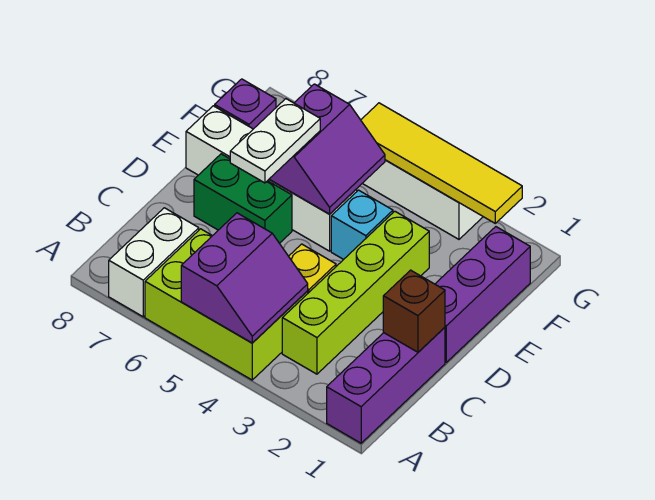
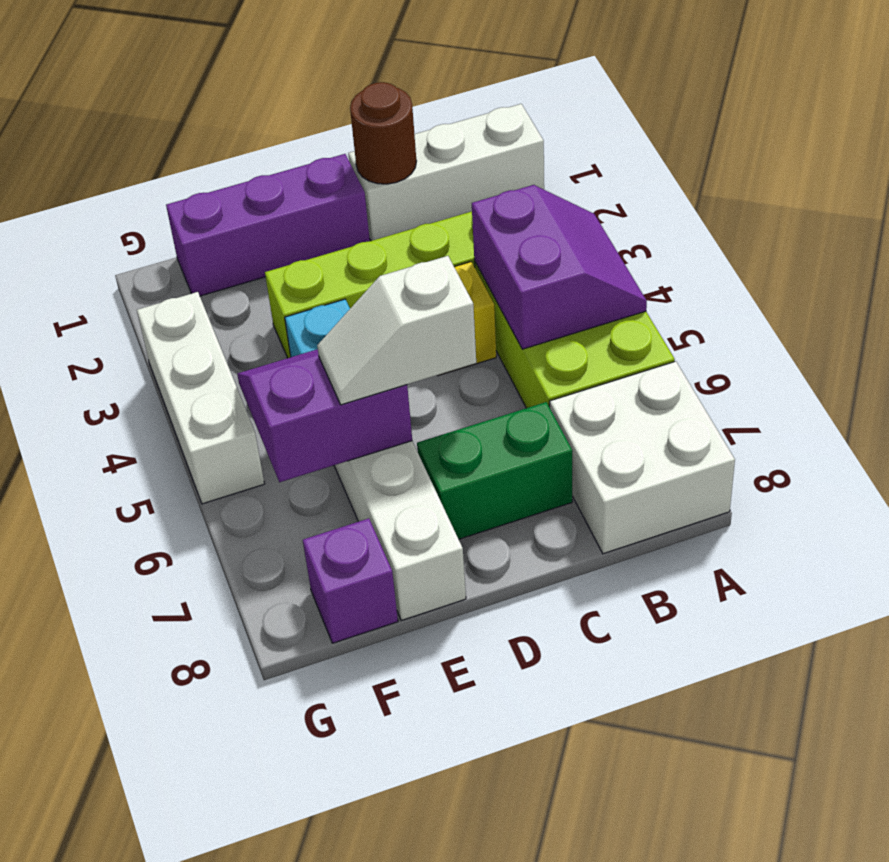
purple brick A1:C1 level 1 -> white brick A1:C1 level 1
purple slope A4:B5 level 2 top 5 -> purple slope A4:B5 level 2 top B
white brick A7:B7 level 1 -> white brick A7:B8 level 1
brown brick C1 level 2 -> brown round brick C1 level 2
green brick D6:D7 level 1 -> green brick C7:D7 level 1
white plate D6:E6 level 3 -> white slope D6:E6 level 3 top D
yellow tile G2:G5 level 2 -> none

